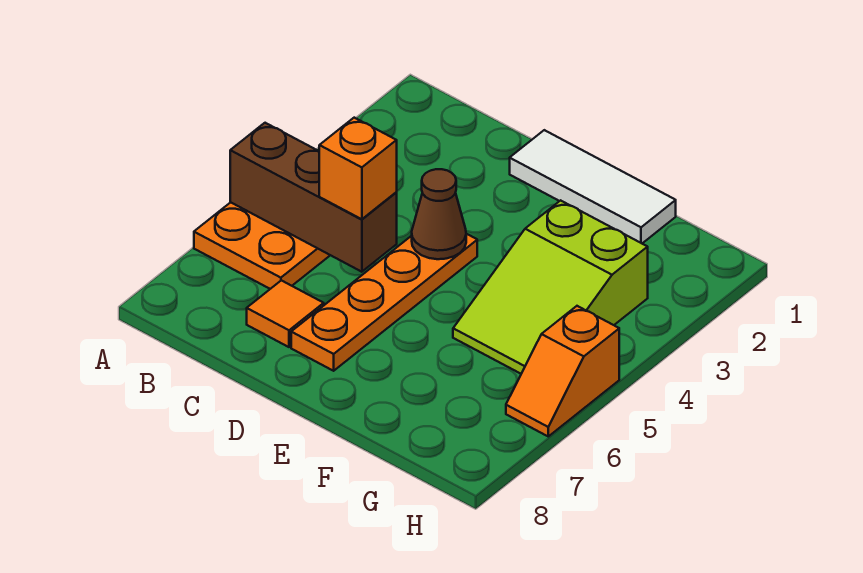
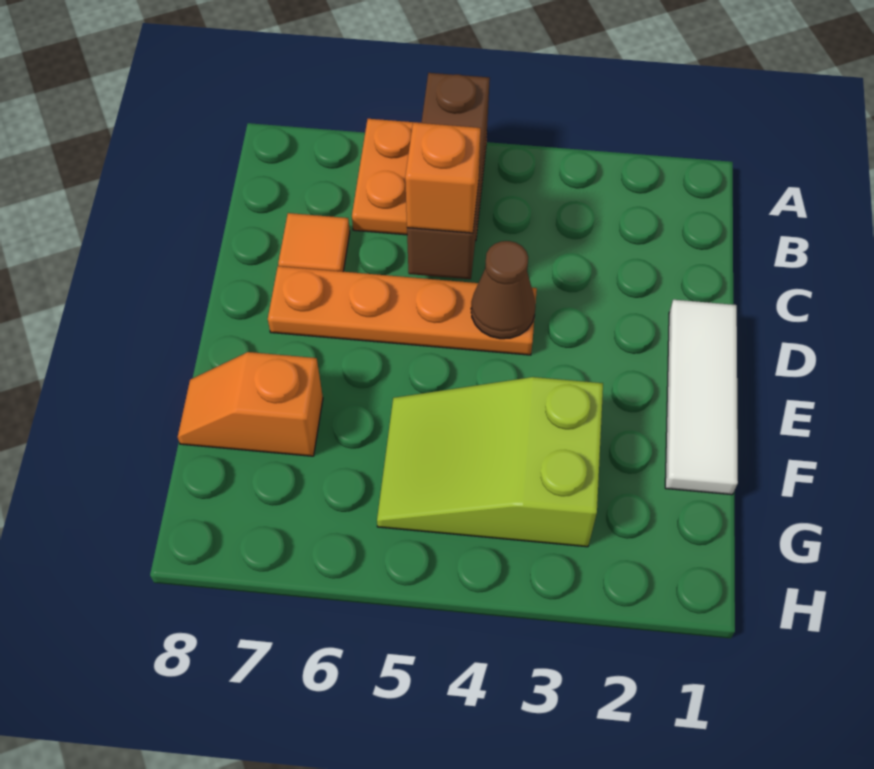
orange slope H5:H6 level 1 top 5 -> orange slope F7:F8 level 1 top 7

